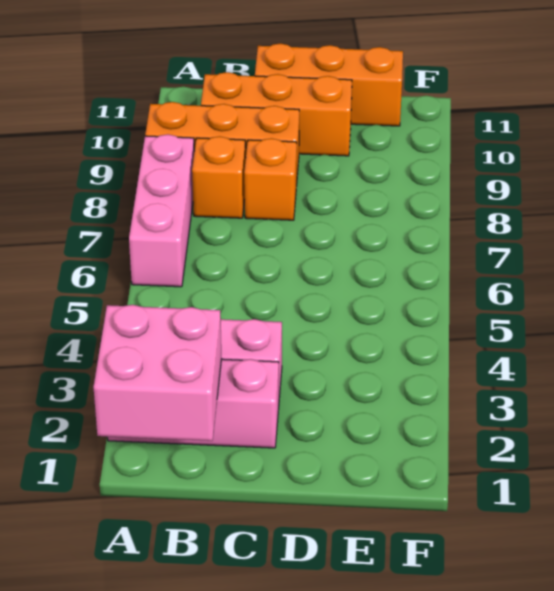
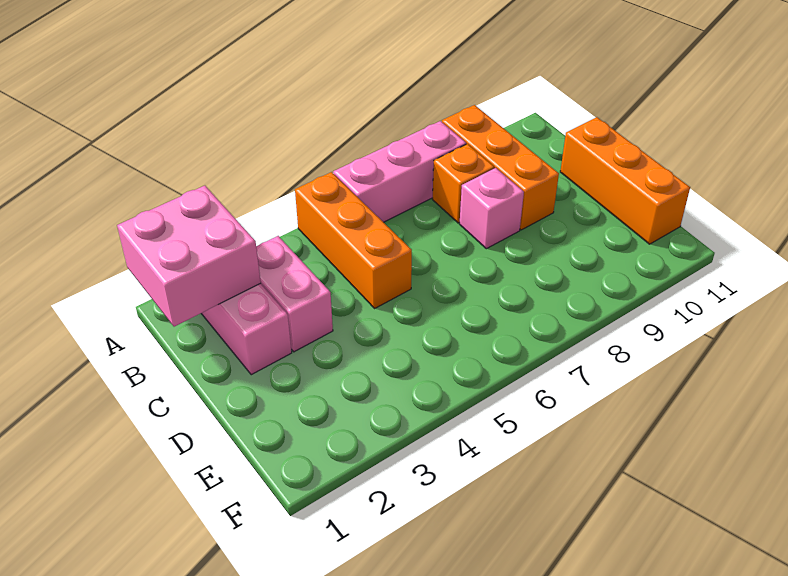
orange brick B10:D10 level 1 -> orange brick A5:C5 level 1
orange brick C8 level 1 -> pink brick C8 level 1

